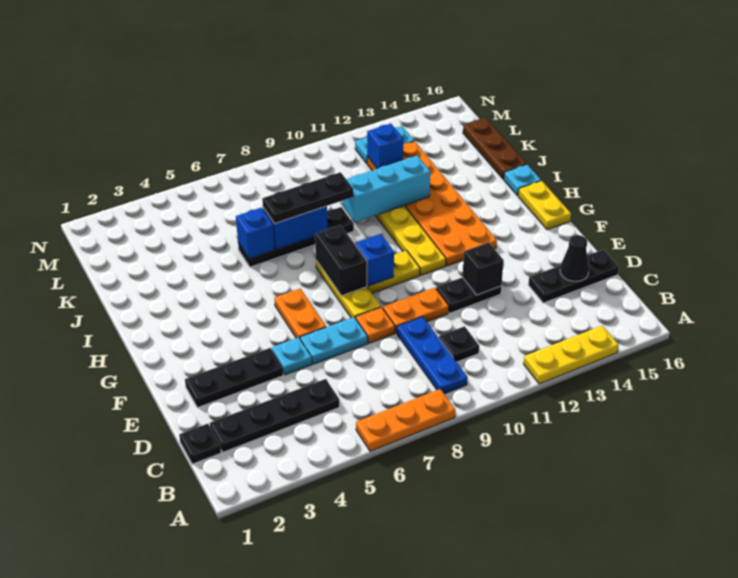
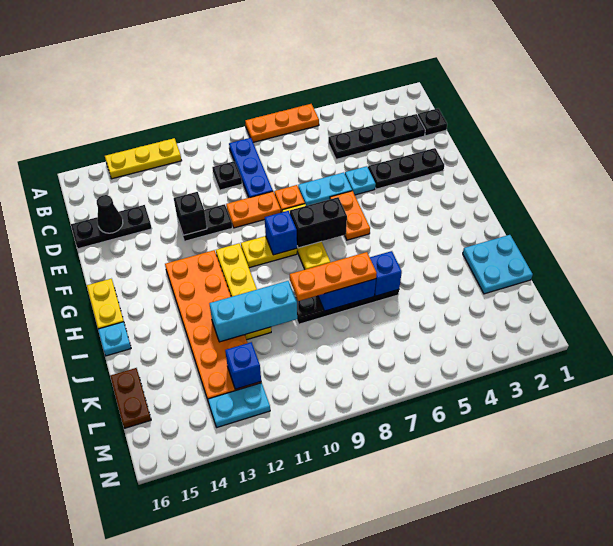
black brick G8:H8 level 2 -> black brick G7:G8 level 2
none -> cyan plate J1:K2 level 1
black plate J7:J9 level 3 -> orange plate J7:J9 level 3
brown plate J16:L16 level 1 -> brown plate K16:L16 level 1

